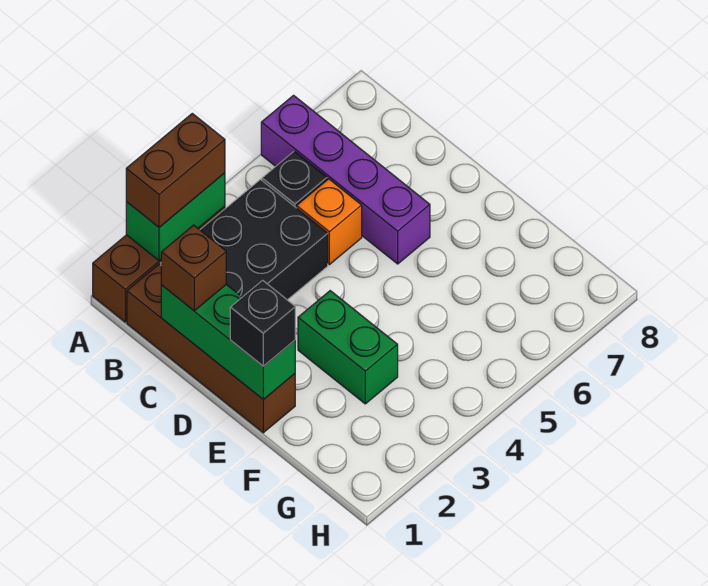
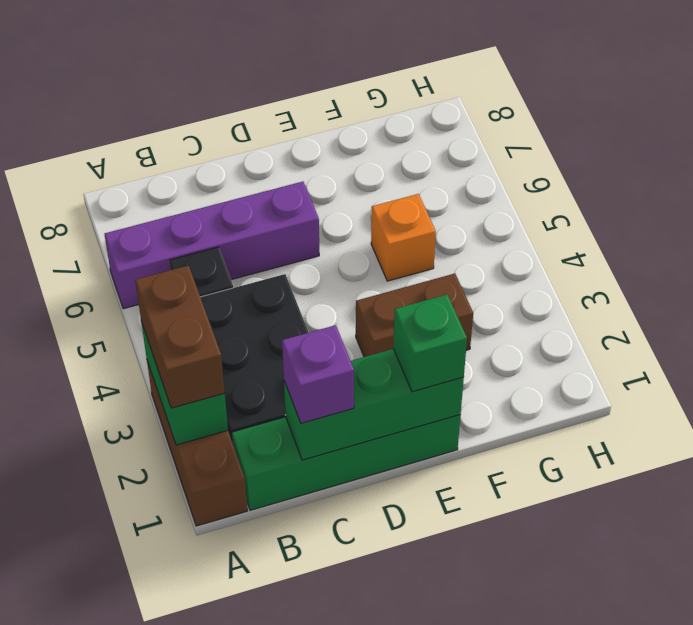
brown brick B1:E1 level 1 -> green brick B1:E1 level 1
brown brick C1 level 3 -> purple brick C1 level 3
orange brick C5 level 1 -> orange brick F5 level 1
black brick E1 level 3 -> green brick E1 level 3
green brick E3:F3 level 1 -> brown brick E3:F3 level 1

